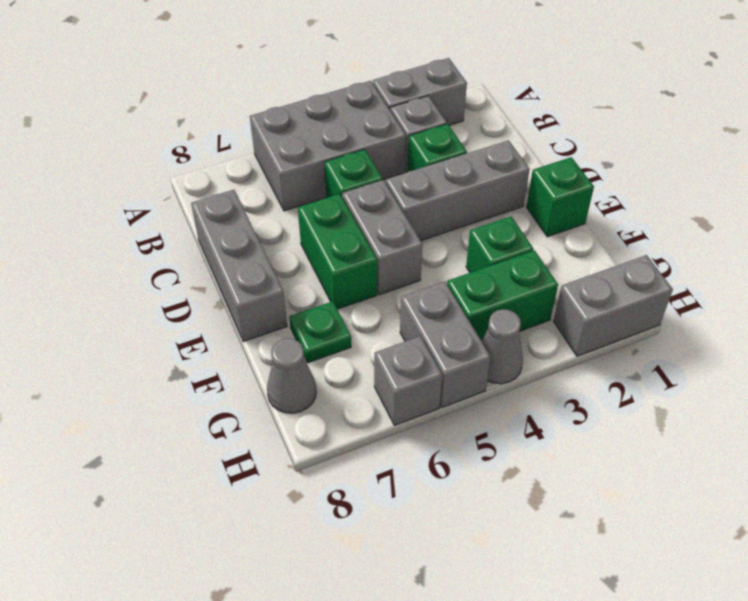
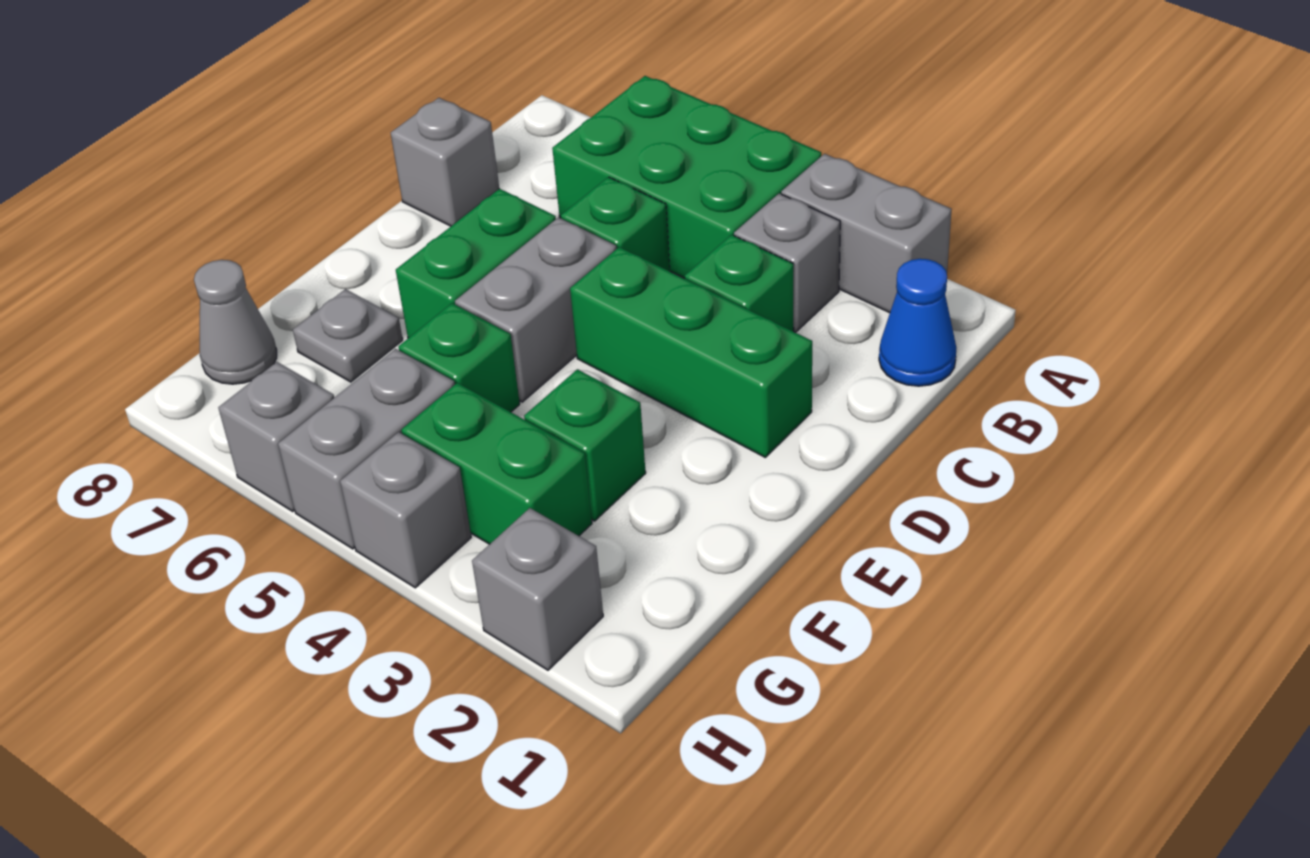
grey brick A4:B6 level 1 -> green brick A4:B6 level 1
none -> blue cone B1 level 1
grey brick C8:E8 level 1 -> grey brick C8 level 1
grey brick D2:D4 level 1 -> green brick D2:D4 level 1
green brick E1 level 1 -> green brick F5 level 1
green plate F7 level 1 -> grey plate F7 level 1
grey brick H1:H2 level 1 -> grey brick H2 level 1
grey cone H4 level 1 -> grey brick H4 level 1

